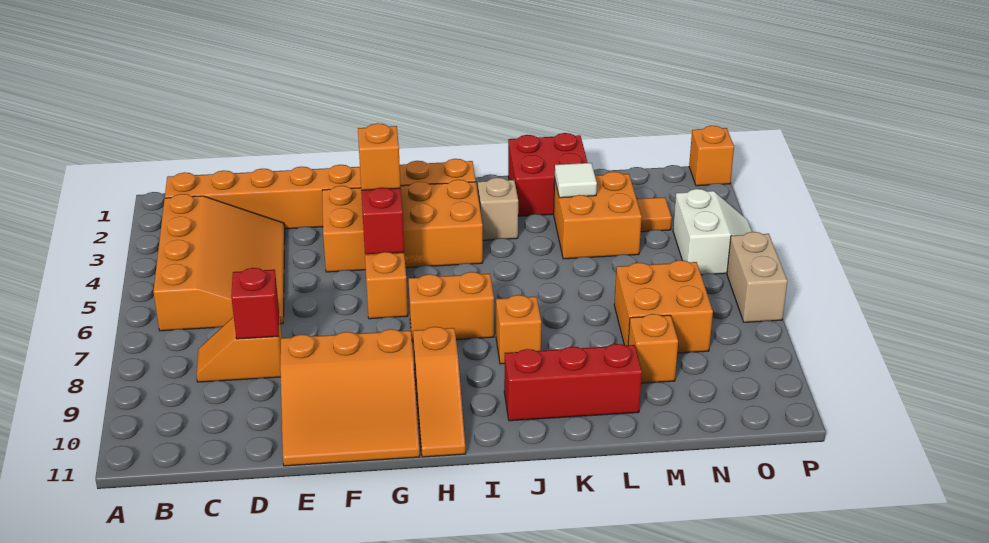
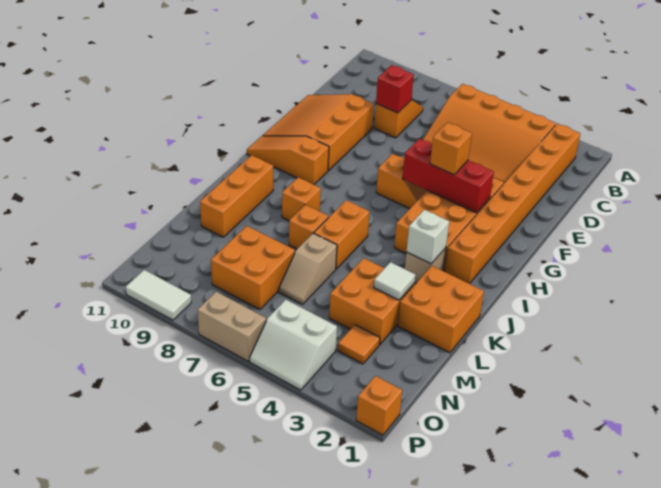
orange brick H7:I7 level 1 -> orange brick J6:K6 level 1
none -> white brick J3 level 2
red brick J10:L10 level 1 -> orange brick J10:L10 level 1
red brick K1:L2 level 1 -> orange brick K1:L2 level 1
none -> tan slope L6:M6 level 1 top L
orange brick M9 level 1 -> orange brick K7 level 1
none -> white tile P9:P10 level 1

